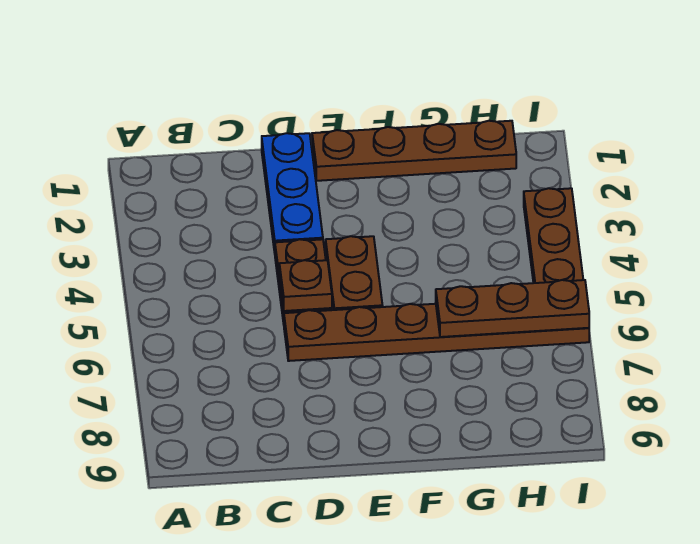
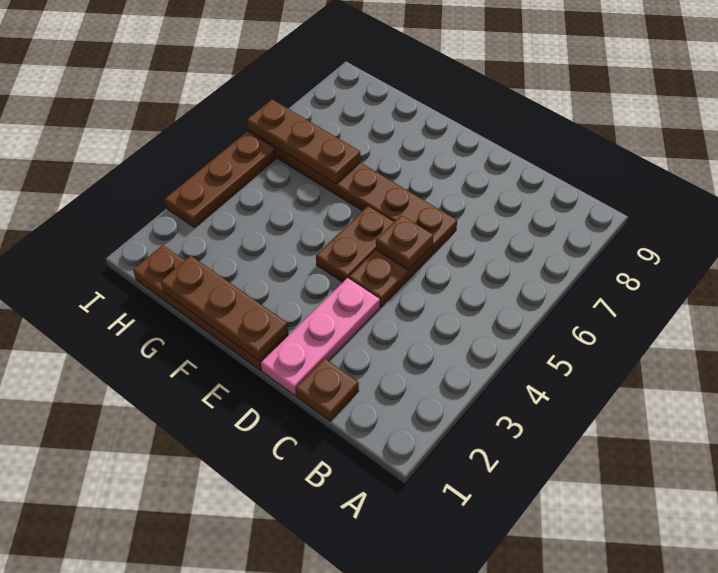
none -> brown plate C1 level 1
blue plate D1:D3 level 1 -> pink plate D1:D3 level 1
none -> brown plate E1:G1 level 2

